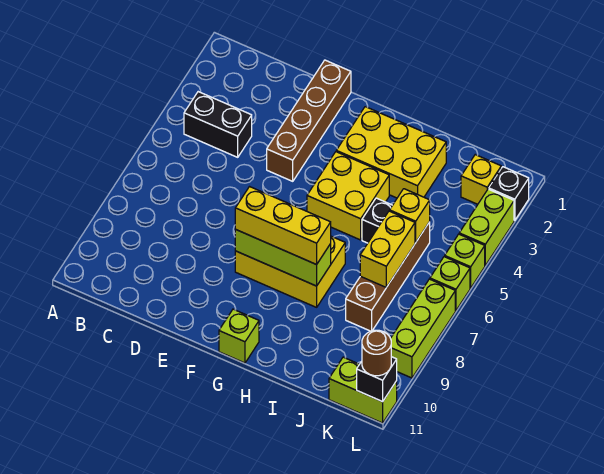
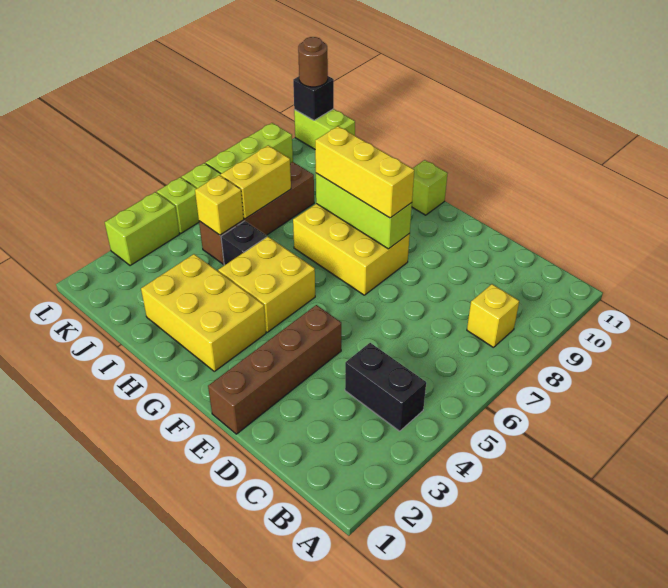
yellow brick K2 level 1 -> yellow brick B8 level 1
black brick L2 level 1 -> none

